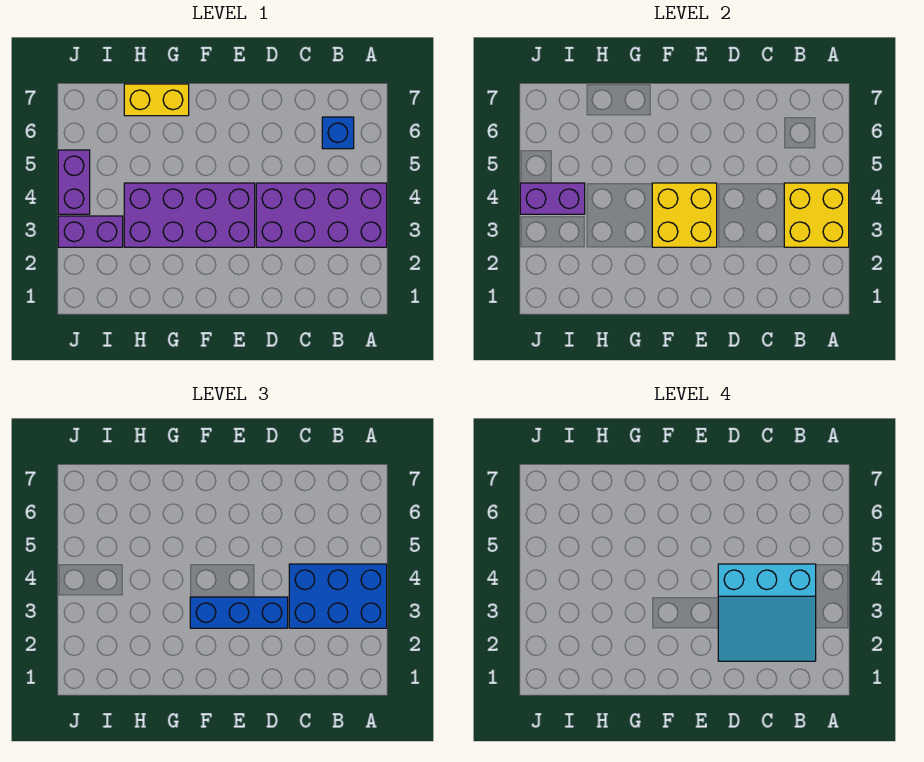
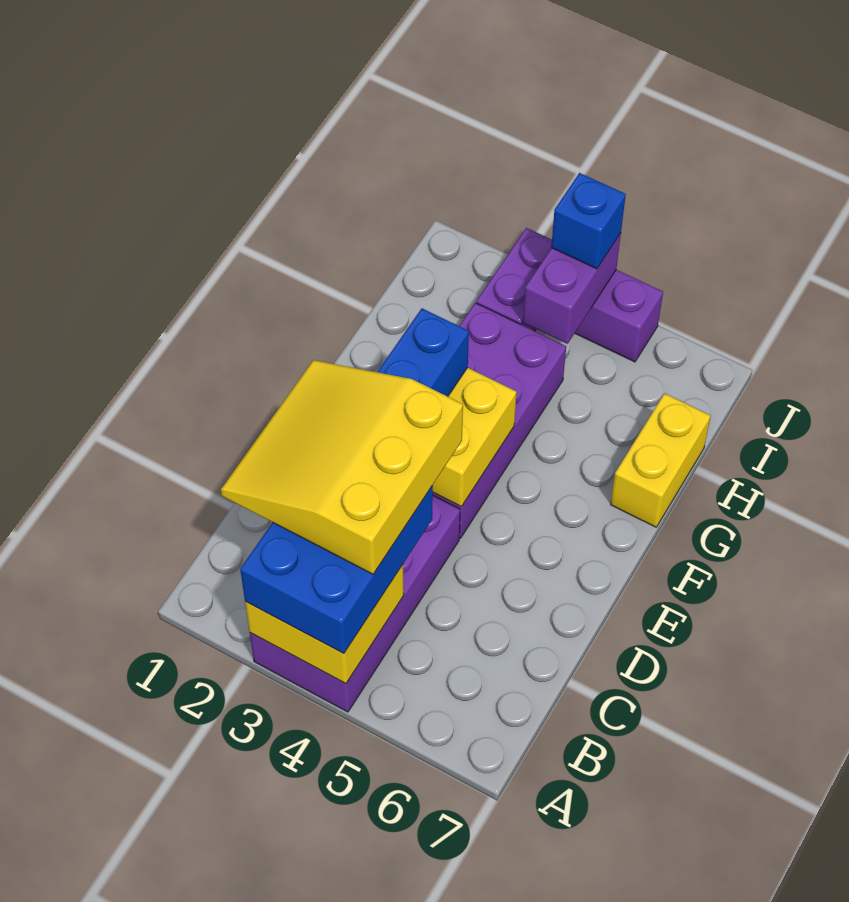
cyan slope B2:D4 level 4 top 4 -> yellow slope B2:D4 level 4 top 4
blue brick B6 level 1 -> blue brick J4 level 3

